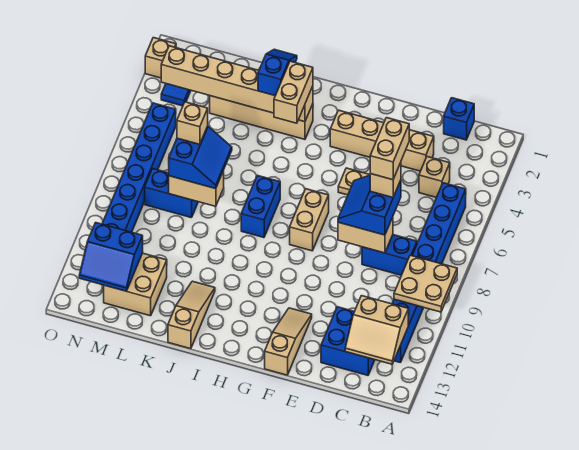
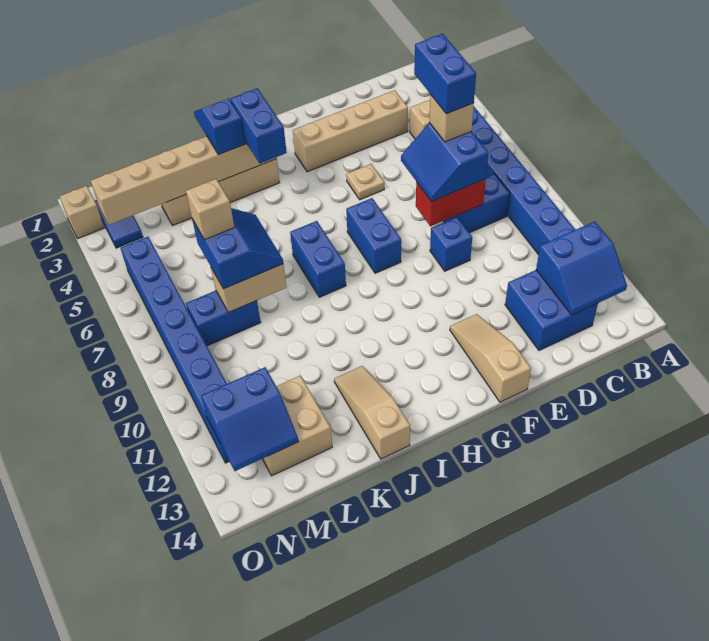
tan plate A9:B10 level 2 -> none
tan slope B12:C13 level 2 top 12 -> blue slope B12:C13 level 2 top 12
blue brick C1 level 1 -> blue brick E9 level 1
tan brick D6:D7 level 5 -> blue brick D6:D7 level 5
tan brick D8:E8 level 2 -> red brick D8:E8 level 2
tan brick G7:G8 level 1 -> blue brick G7:G8 level 1
tan brick I3:I4 level 3 -> blue brick I3:I4 level 3

